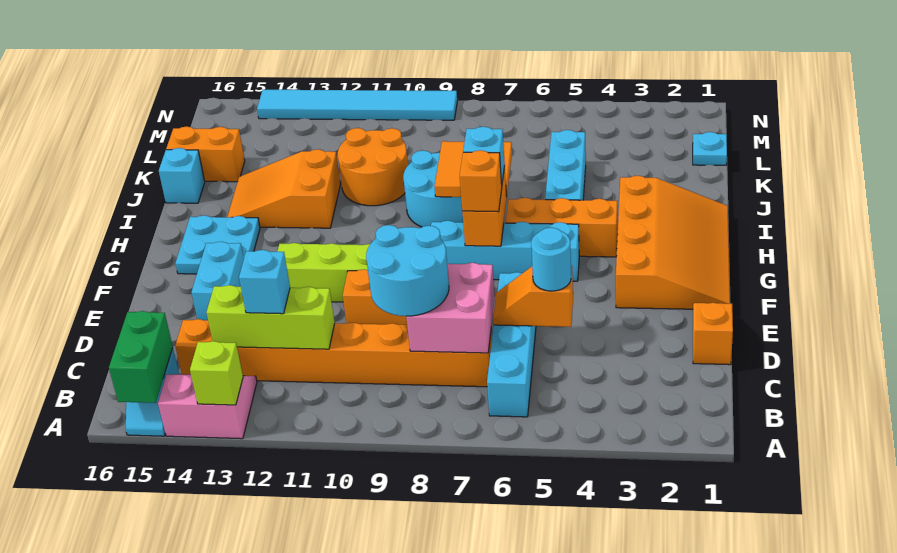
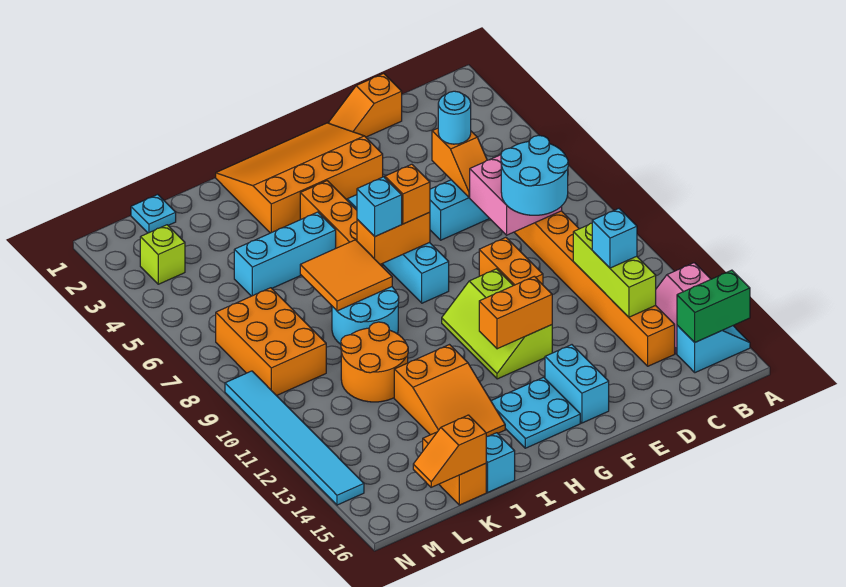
lime brick A13 level 2 -> lime brick M3 level 1
cyan brick E14:F14 level 1 -> cyan brick F14:F15 level 1
none -> orange brick F12:G12 level 2
none -> orange slope K16:L16 level 2 top K
none -> orange brick L7:M9 level 1

